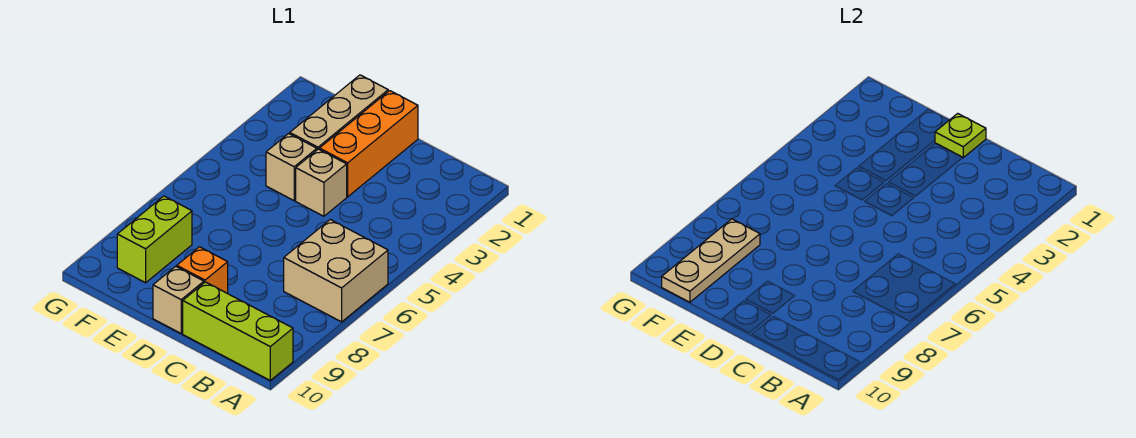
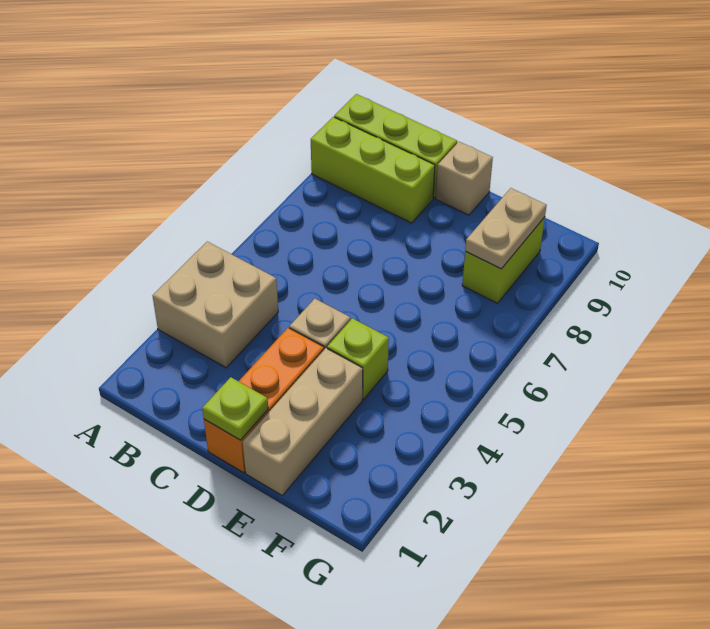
tan brick A6:B7 level 1 -> tan brick A3:B4 level 1
none -> lime brick A9:C9 level 1
orange brick D9 level 1 -> none
tan brick E4 level 1 -> lime brick E4 level 1
tan plate F8:F10 level 2 -> tan plate F8:F9 level 2

